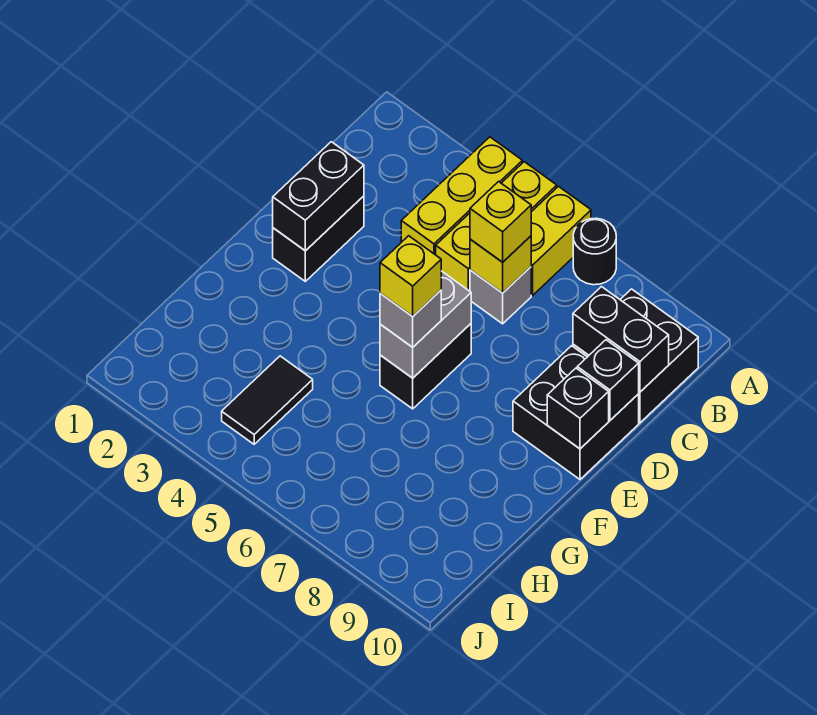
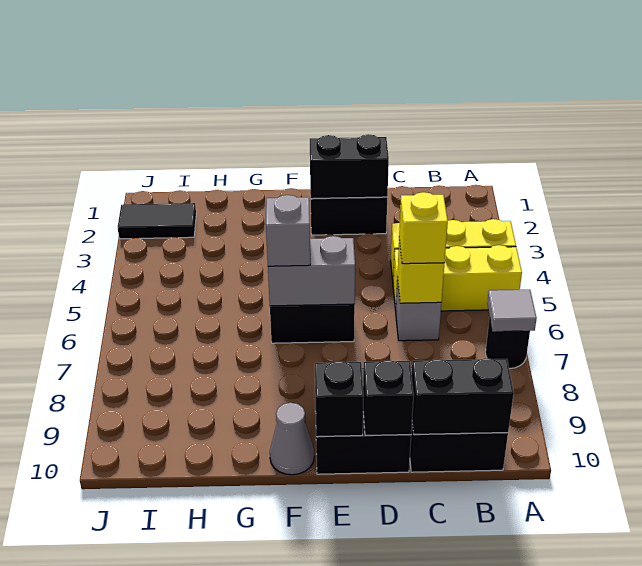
yellow brick A6:B6 level 1 -> none
none -> grey tile A7 level 2
black brick C9:C10 level 2 -> black brick B10:C10 level 2
yellow brick F6 level 4 -> none
none -> grey cone F10 level 1
black tile H4:I4 level 1 -> black tile I2:J2 level 1

